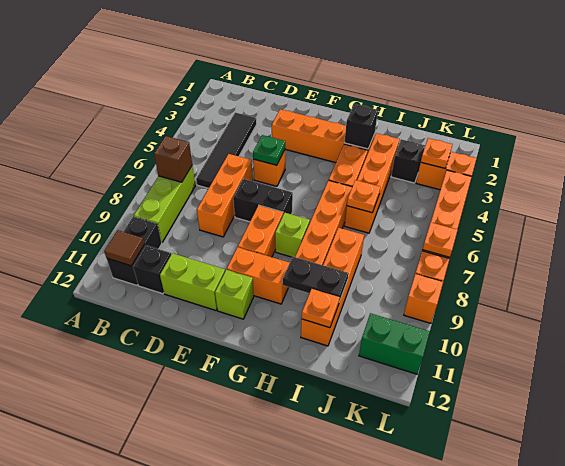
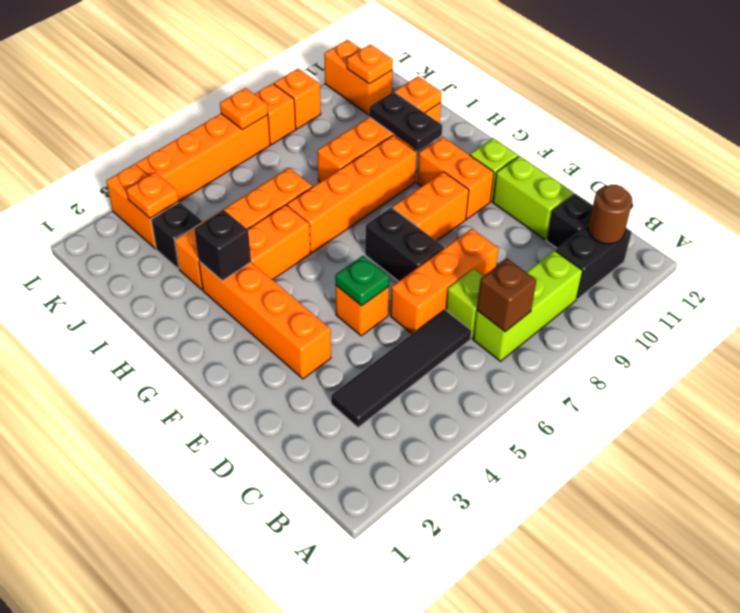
brown tile B11 level 2 -> brown round brick B11 level 2
lime brick G8 level 1 -> lime brick C7 level 1
orange plate I6 level 2 -> orange plate K11 level 2
green brick K11:L11 level 1 -> orange brick K11:L11 level 1

